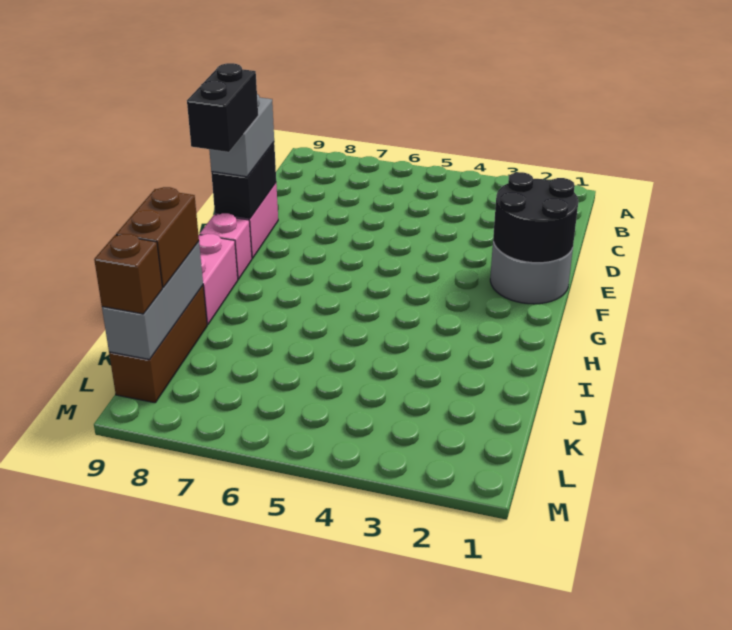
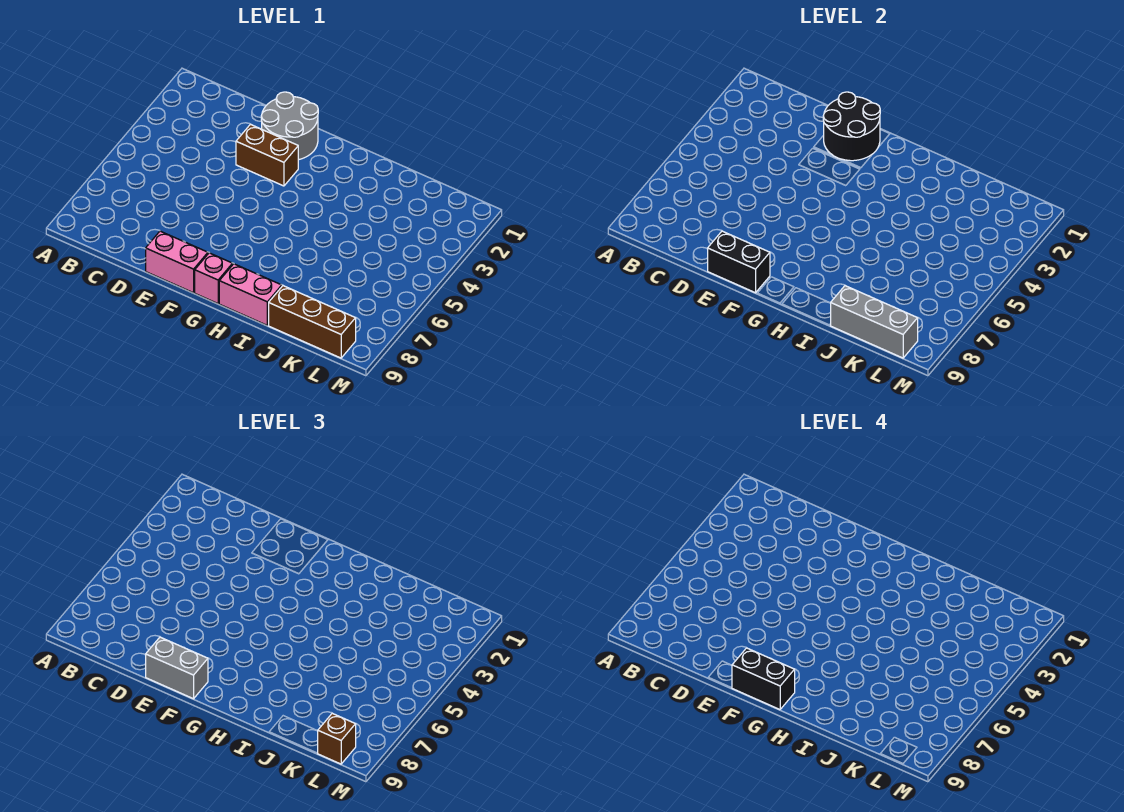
brown brick J9:K9 level 3 -> brown brick E3:F3 level 1

